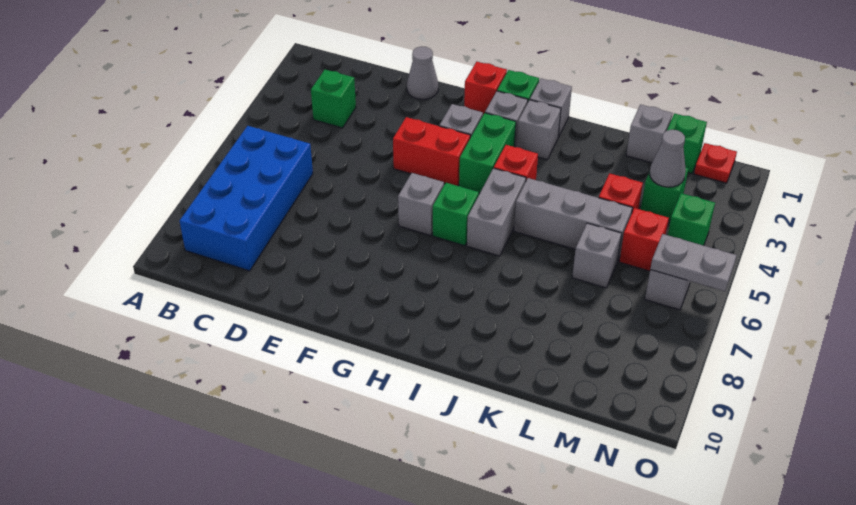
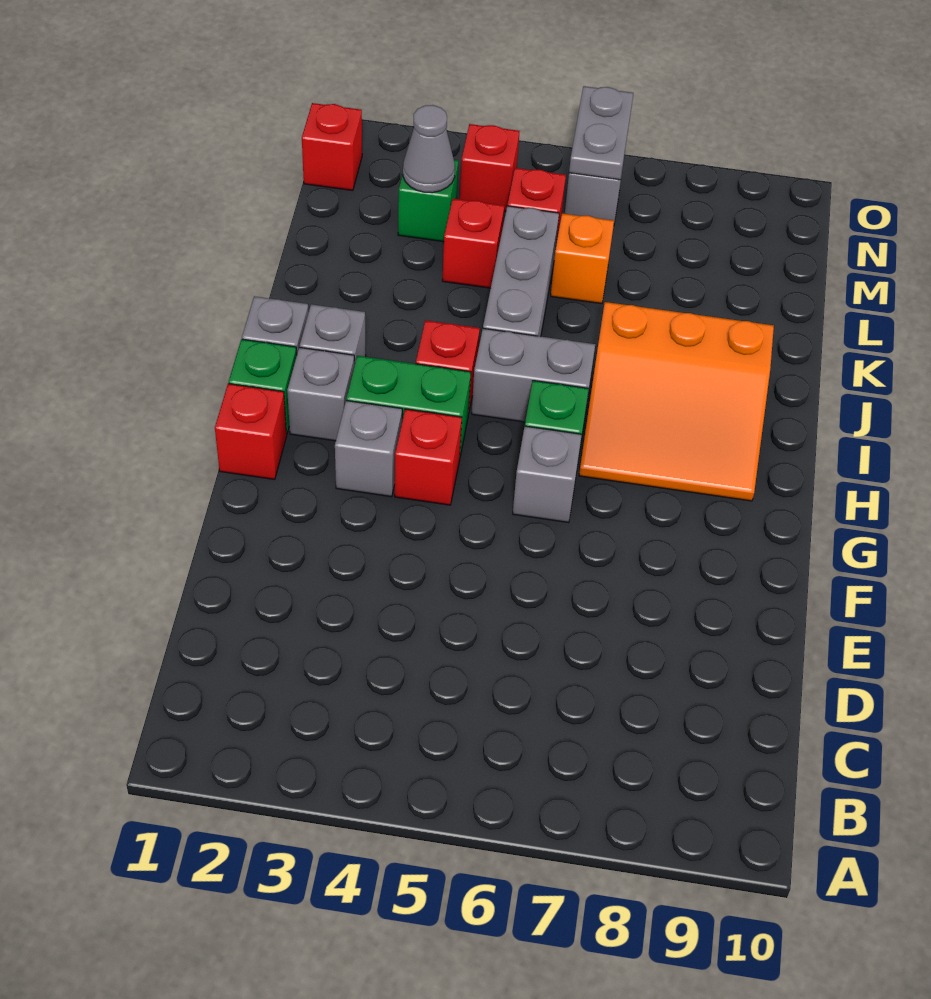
blue brick B6:C9 level 1 -> none
green brick C3 level 1 -> none
grey cone E1 level 1 -> none
red brick F4:G4 level 1 -> red brick G4 level 1
none -> orange slope H7:J9 level 1 top J
grey brick L1 level 1 -> none
grey brick L6 level 1 -> orange brick L6 level 1
green brick M1 level 1 -> none
red plate N1 level 1 -> red brick N1 level 1
green brick N4 level 1 -> red brick N4 level 1

